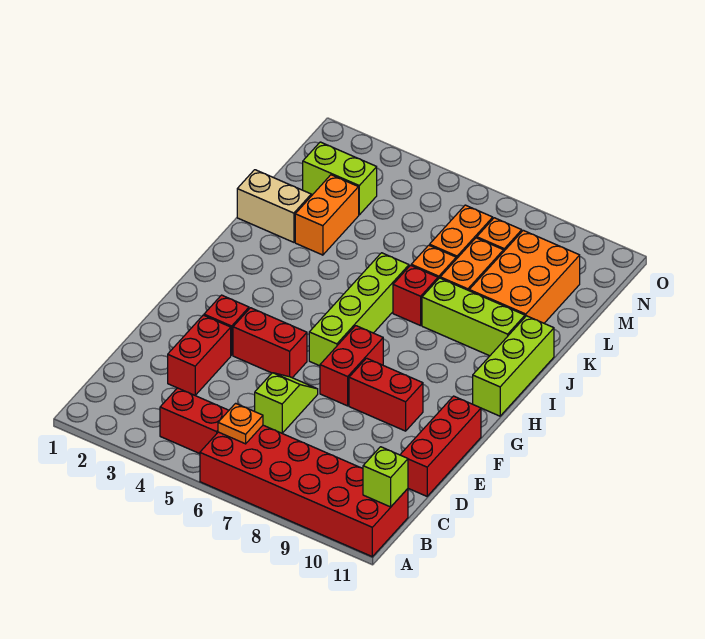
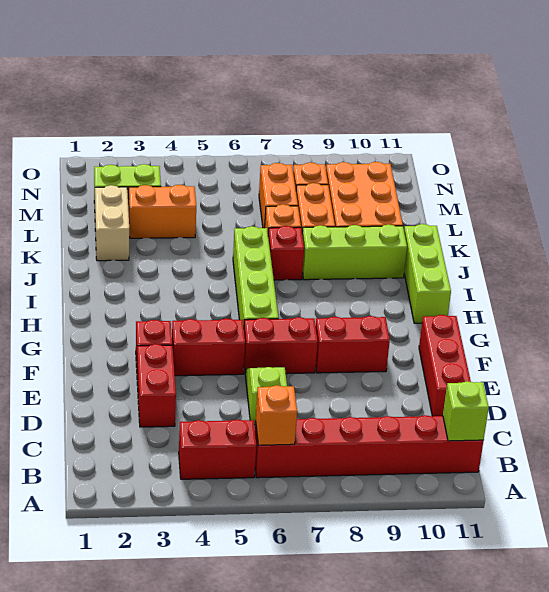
red brick A6:B11 level 1 -> red brick B6:B11 level 1
orange plate B6 level 2 -> orange brick B6 level 2
red brick F7:G7 level 1 -> red brick F6:F7 level 1
tan brick K1:K2 level 1 -> tan brick K2:L2 level 1
orange brick K3:L3 level 1 -> orange brick L3:L4 level 1

